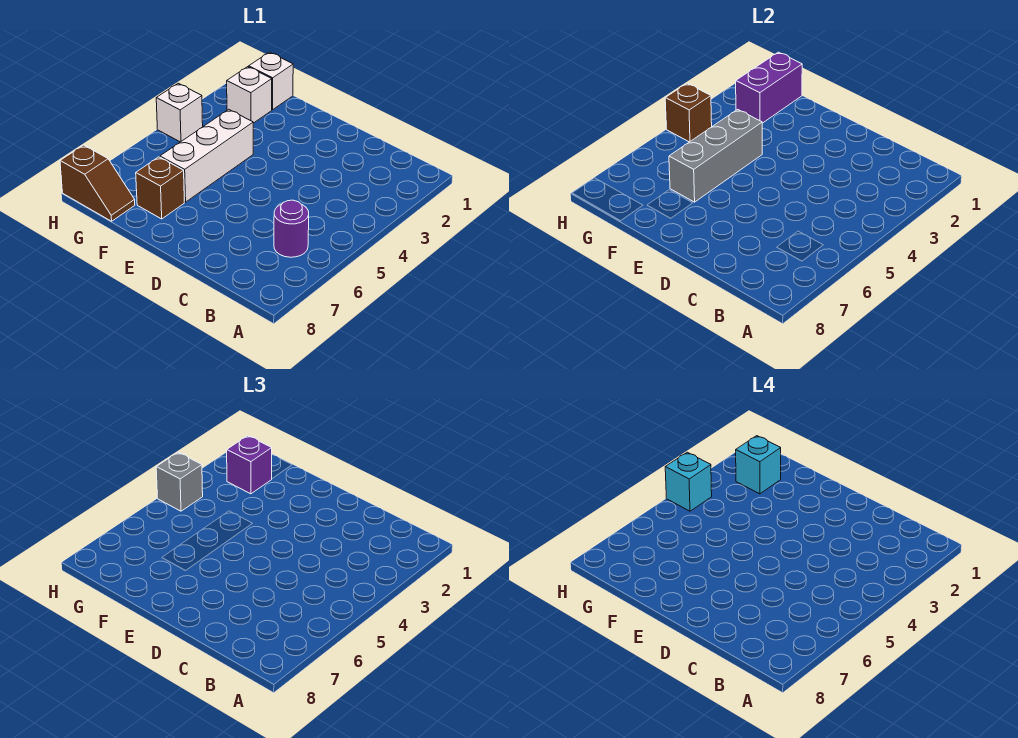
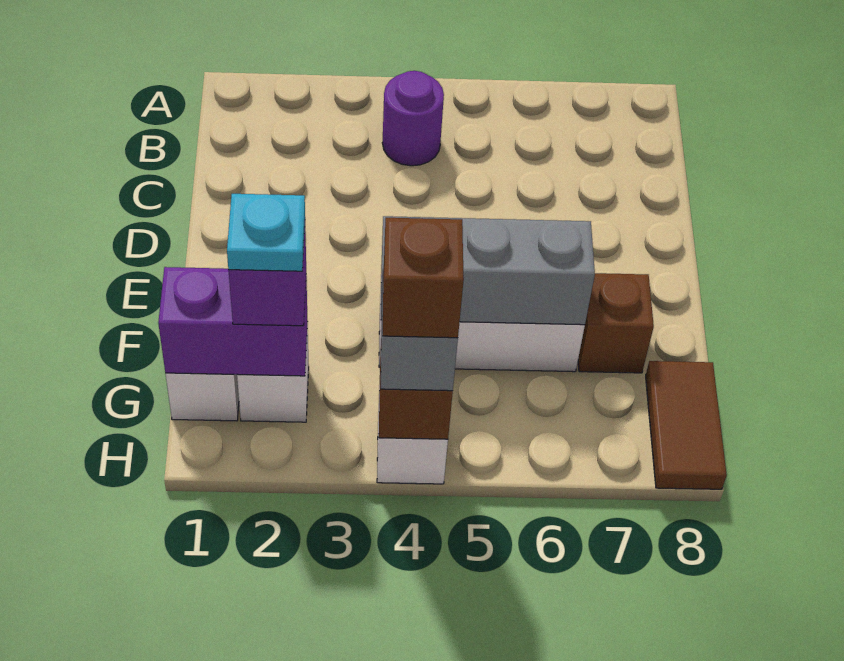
purple round brick B6 level 1 -> purple round brick B4 level 1
cyan brick G2 level 4 -> cyan plate G2 level 4
brown slope G8:H8 level 1 top H -> brown tile G8:H8 level 1
cyan brick H4 level 4 -> brown brick H4 level 4

